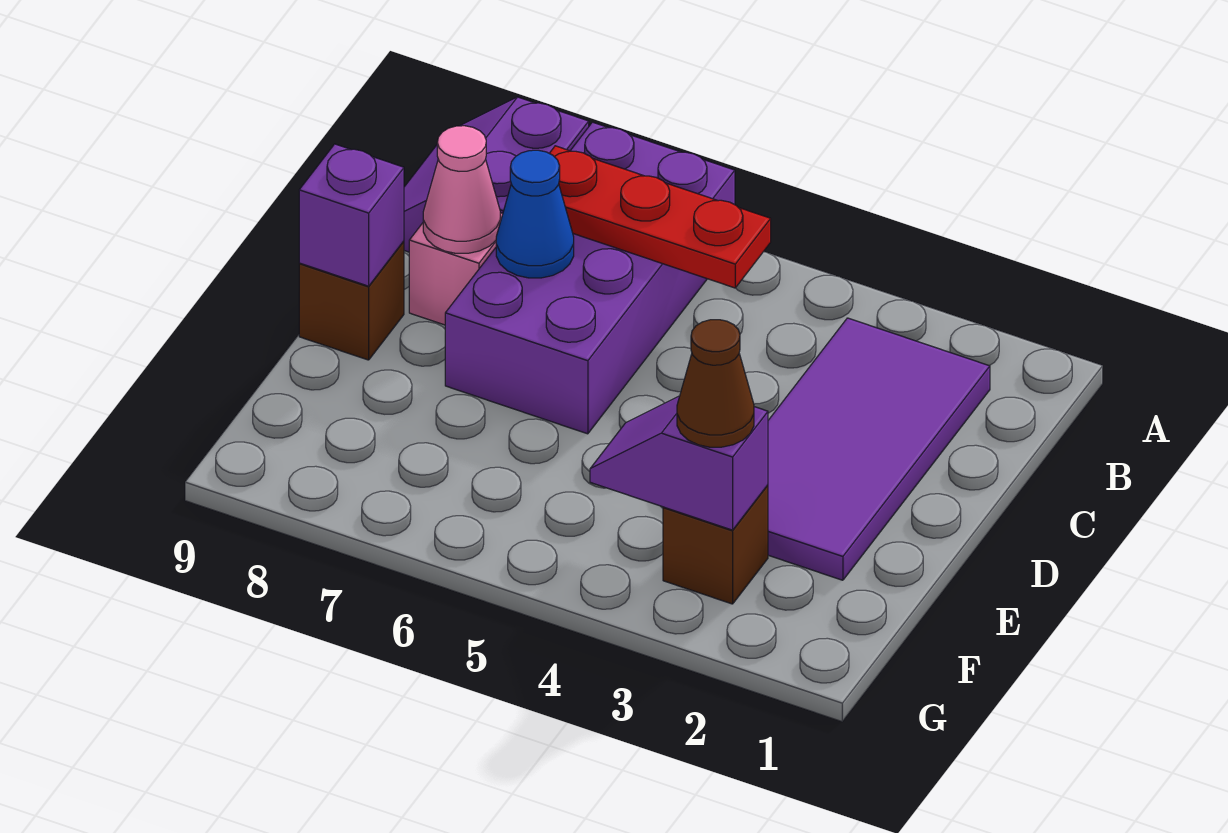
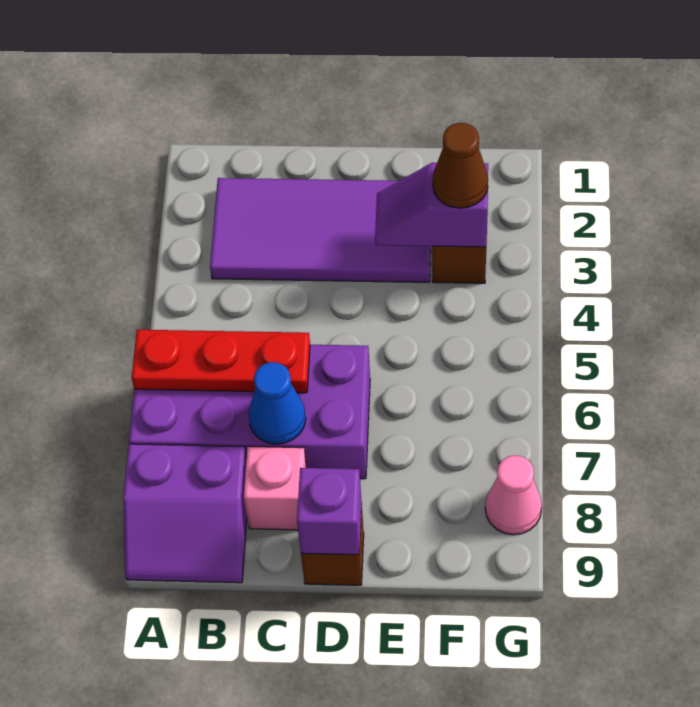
red plate B5:B7 level 2 -> red plate A6:C6 level 2
pink cone C8 level 2 -> pink cone G8 level 1
purple slope F3:F4 level 2 top 3 -> purple slope E3:F3 level 2 top F

